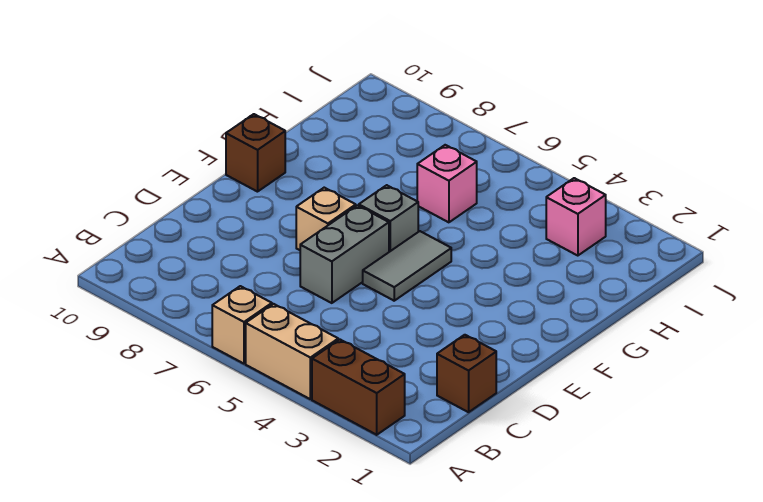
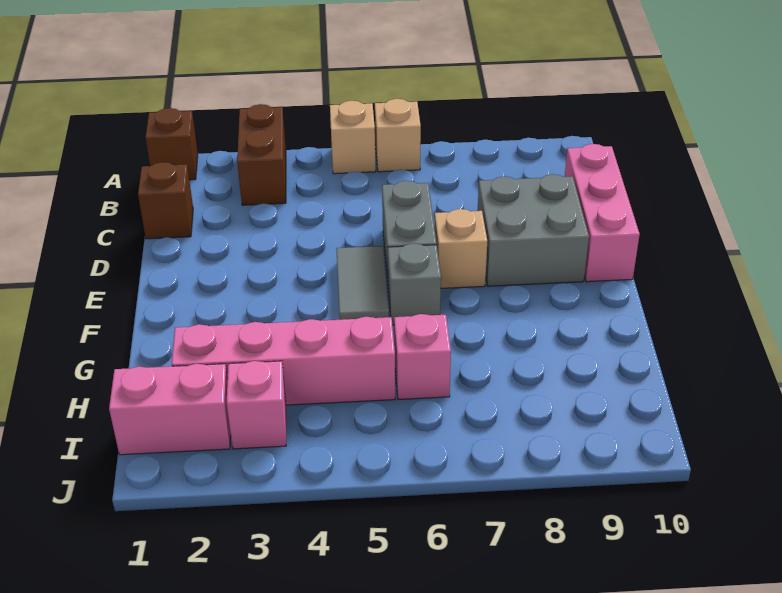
brown brick A2:A3 level 1 -> brown brick A3:B3 level 1
tan brick A4:A5 level 1 -> tan brick A5 level 1
none -> pink brick C10:E10 level 1
none -> grey brick D8:E9 level 1
brown brick F10 level 1 -> brown brick A1 level 1
none -> pink brick H2:H5 level 1
none -> pink brick I1:I2 level 1

